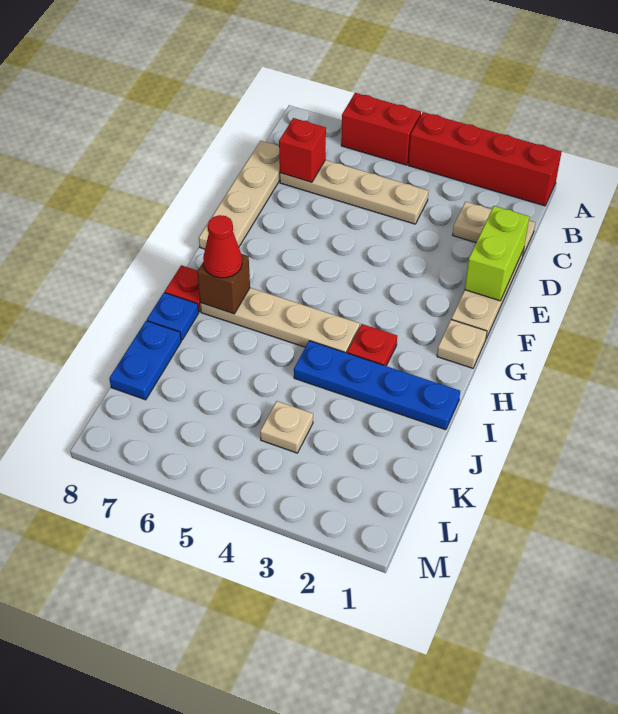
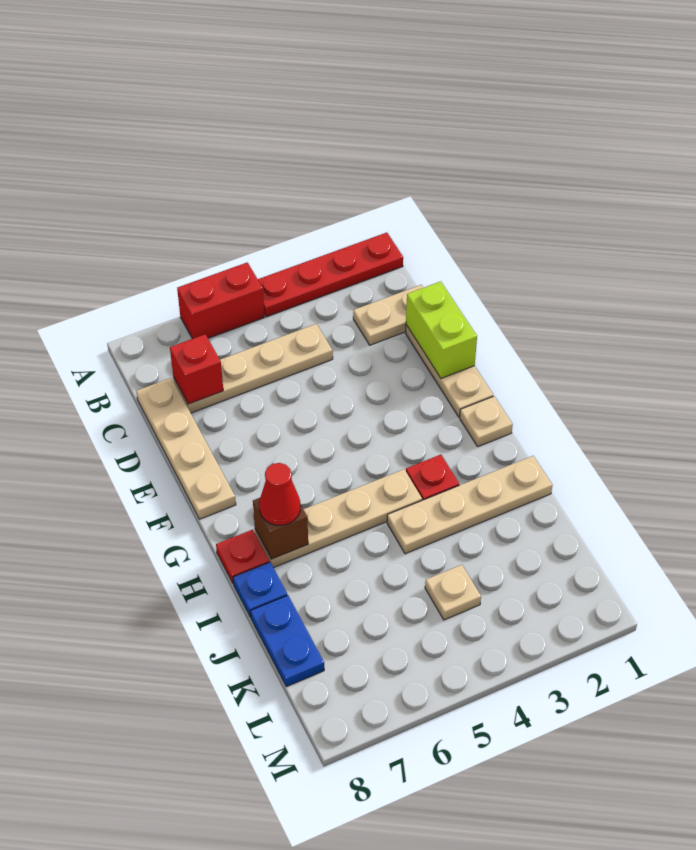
red brick A1:A4 level 1 -> red plate A1:A4 level 1
blue plate I1:I4 level 1 -> tan plate I1:I4 level 1

